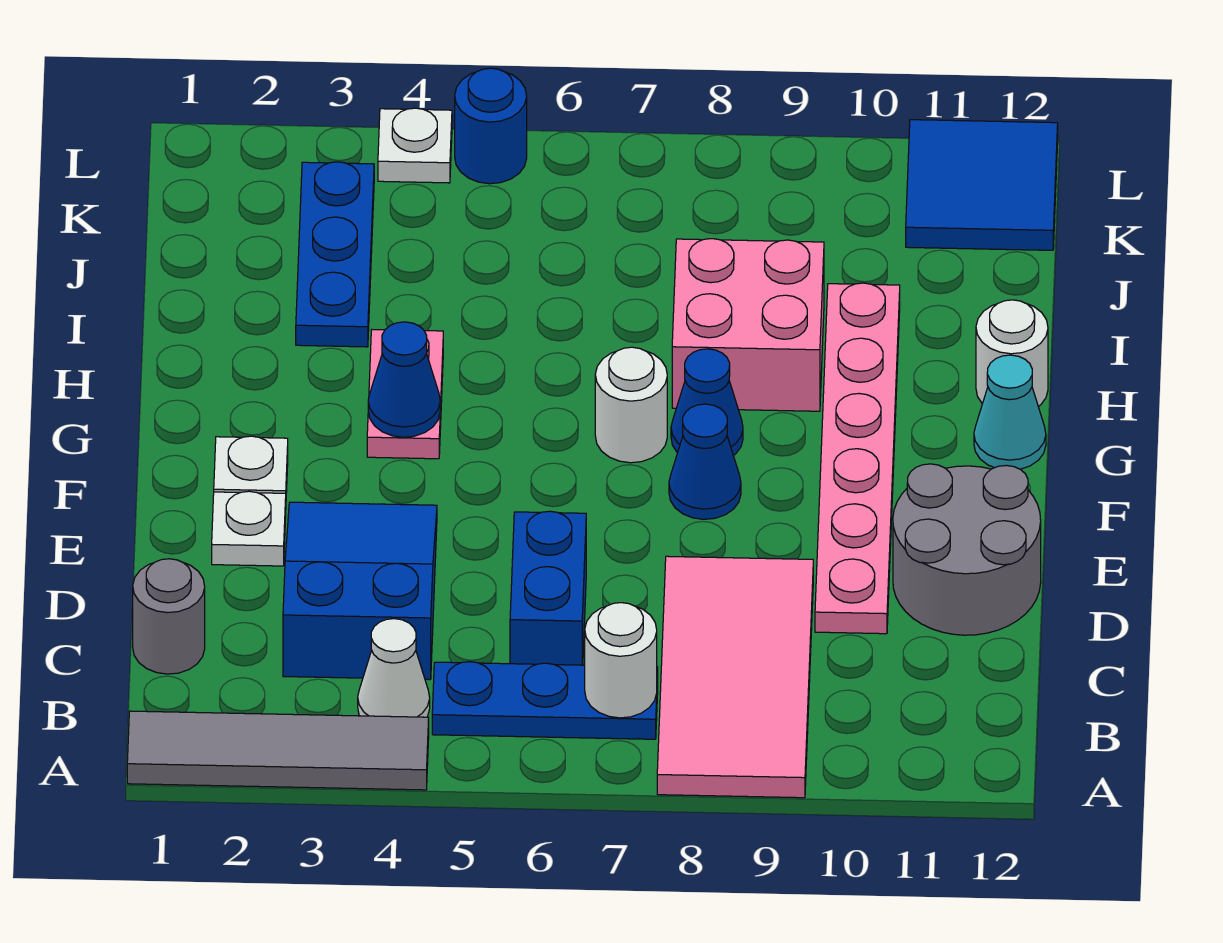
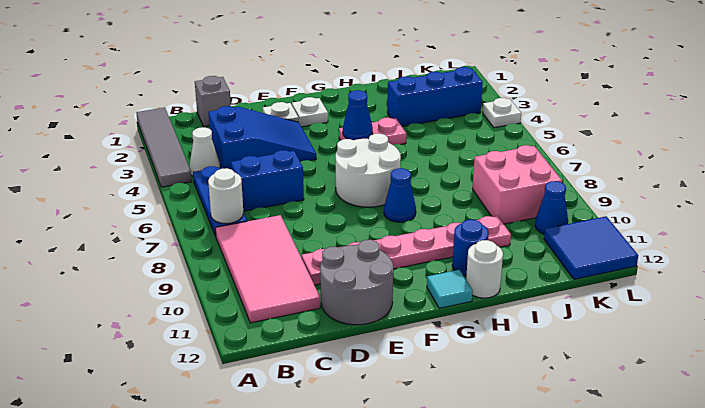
pink tile A8:D9 level 1 -> pink tile B8:C11 level 1
grey round brick C1 level 1 -> grey brick C1 level 1
blue cone F8 level 1 -> blue cone K10 level 1
white round brick G7 level 1 -> white round brick F6:G7 level 1
cyan cone G12 level 1 -> cyan tile G12 level 1
pink brick H8:I9 level 1 -> pink brick J8:K9 level 1
blue plate I3:K3 level 1 -> blue brick I3:K3 level 1
blue round brick L5 level 1 -> blue round brick H11 level 1

